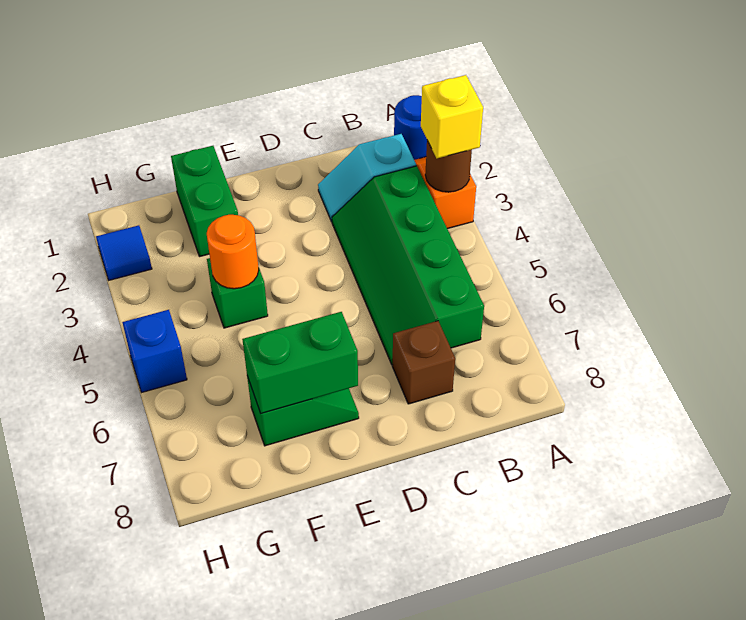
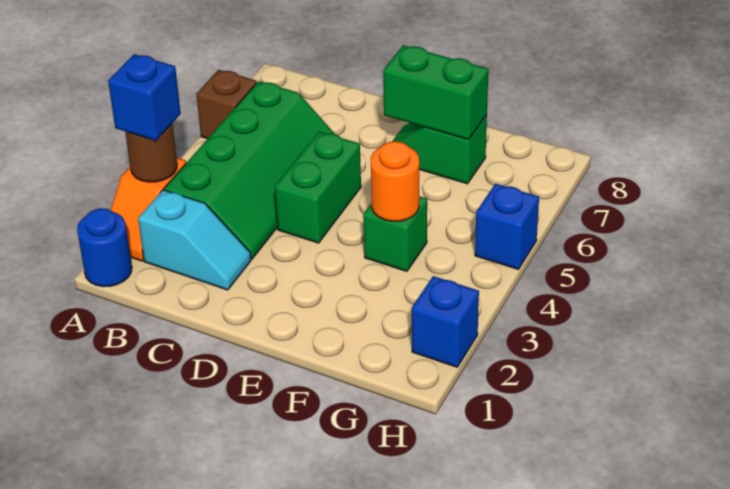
yellow brick A3 level 3 -> blue brick A3 level 3
brown brick C7 level 1 -> brown brick A6 level 1
green brick F1:F2 level 1 -> green brick D4:D5 level 1
blue tile H2 level 1 -> blue brick H2 level 1

